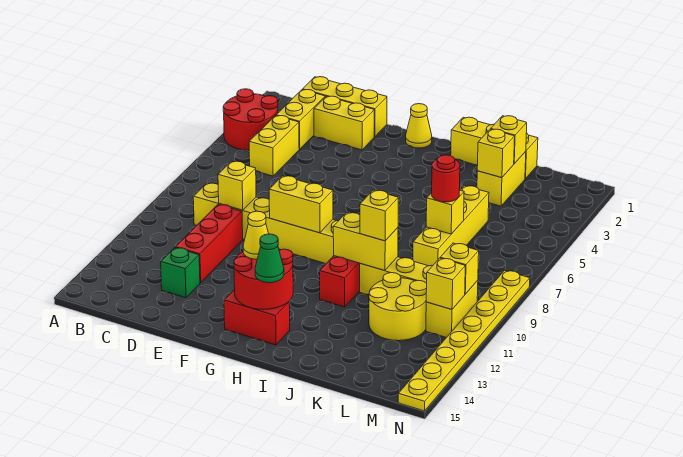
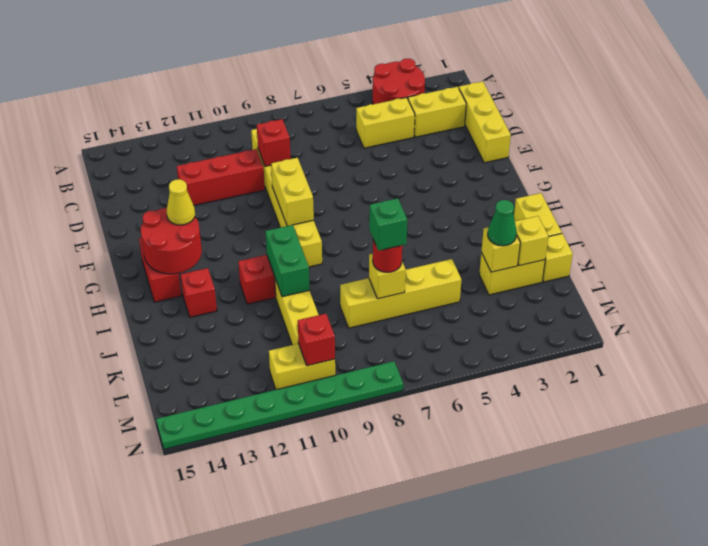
yellow brick D2:E2 level 1 -> none
yellow brick D9 level 2 -> red brick D9 level 2
green brick D13 level 1 -> green brick K7 level 4
yellow cone G1 level 1 -> none
green cone H14 level 3 -> green cone K3 level 3
yellow brick I10:J10 level 2 -> green brick I10:J10 level 2
none -> red brick I13 level 1
yellow brick J10 level 3 -> none
yellow round brick K11:L12 level 1 -> none
yellow brick M10 level 2 -> red brick M10 level 2
yellow brick M11 level 2 -> none
yellow plate N8:N15 level 1 -> green plate N8:N15 level 1

